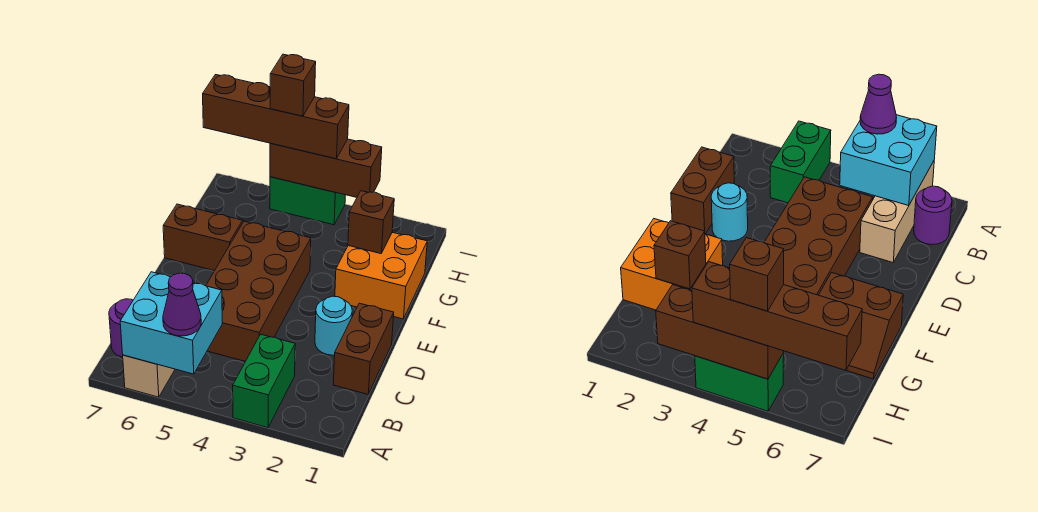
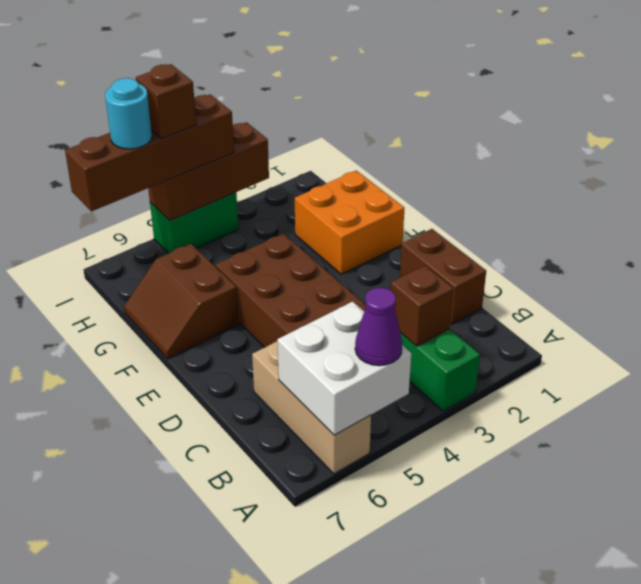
cyan brick A5:B6 level 2 -> white brick A5:B6 level 2
purple round brick B7 level 1 -> none
cyan round brick D2 level 1 -> cyan round brick I6 level 4
brown slope F6:G7 level 1 top F -> brown slope F6:G7 level 1 top 6
brown brick G2 level 2 -> brown brick B3 level 2

